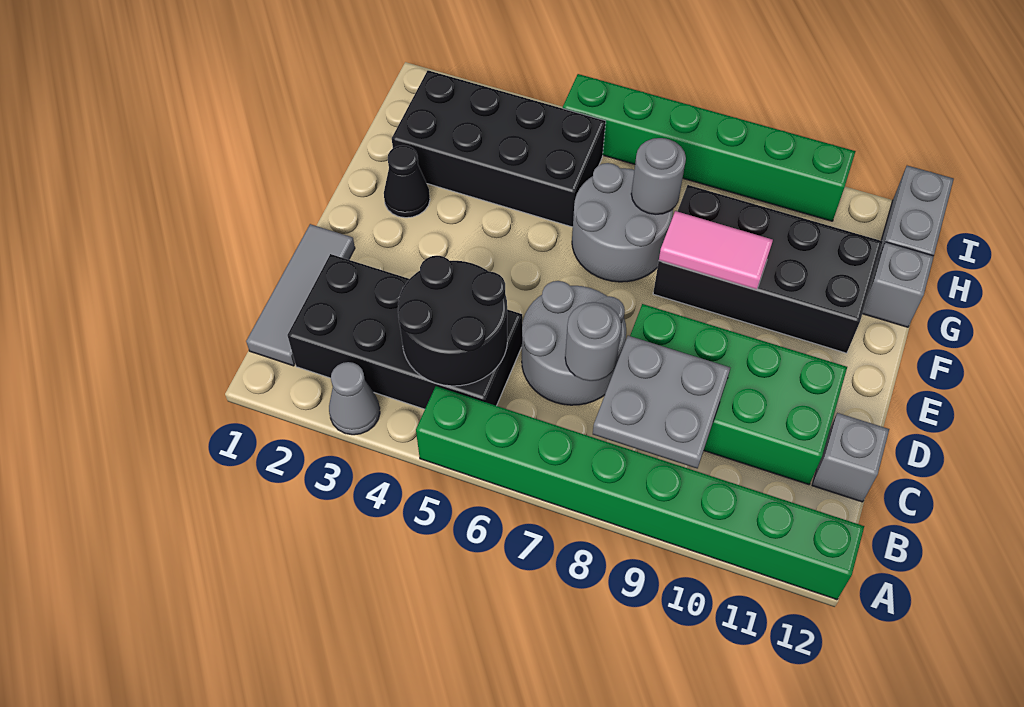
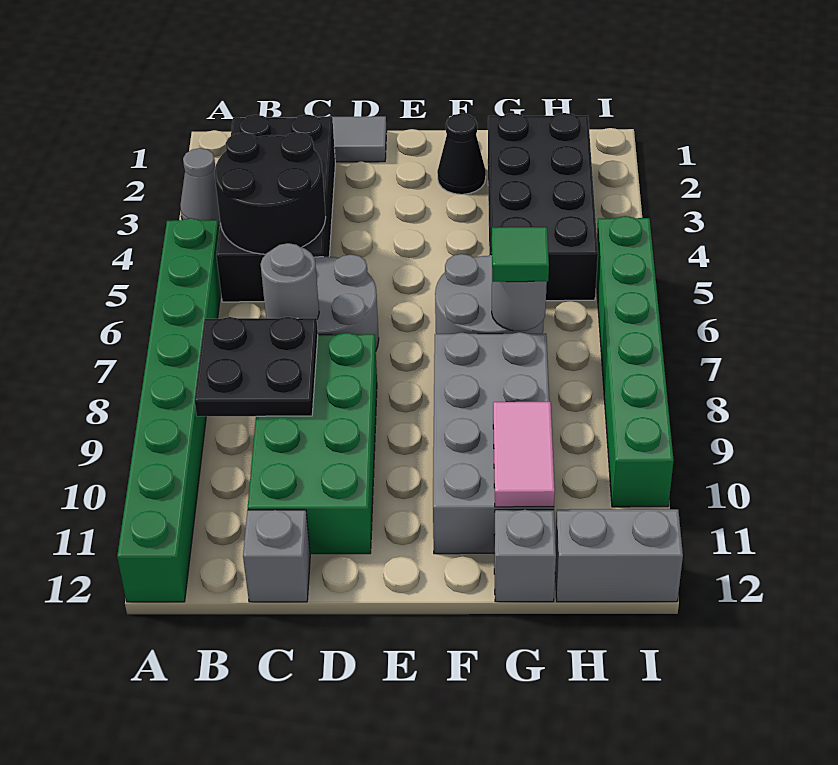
grey plate B8:C9 level 2 -> black plate B8:C9 level 2
black brick F8:G11 level 1 -> grey brick F8:G11 level 1
pink tile F8:F9 level 2 -> pink tile G10:G11 level 2
none -> green tile G7 level 3

